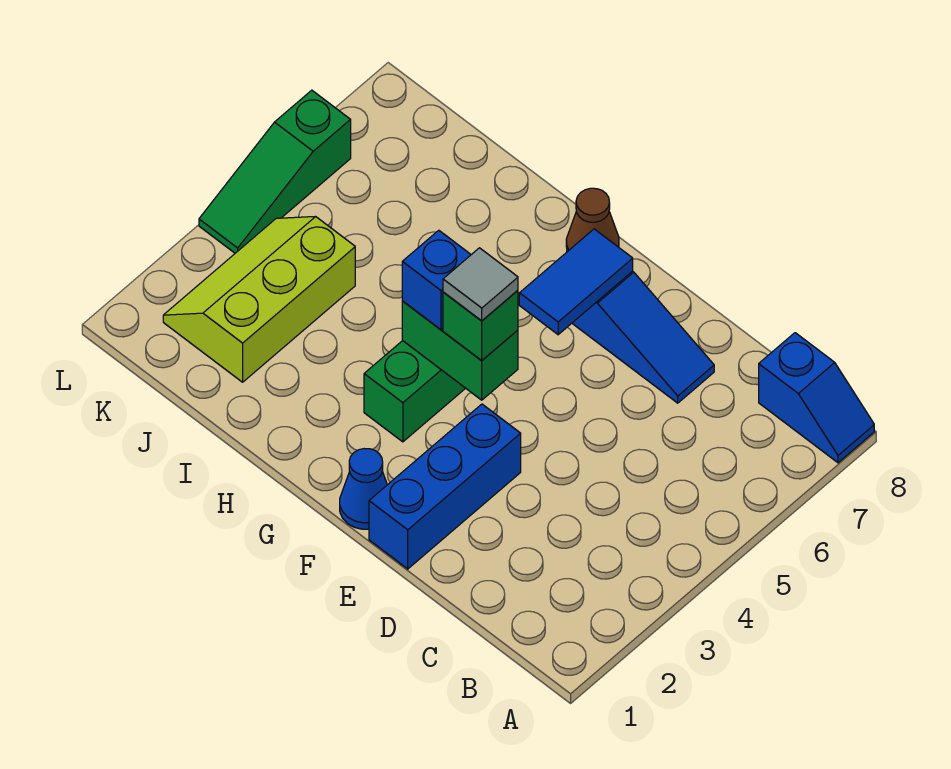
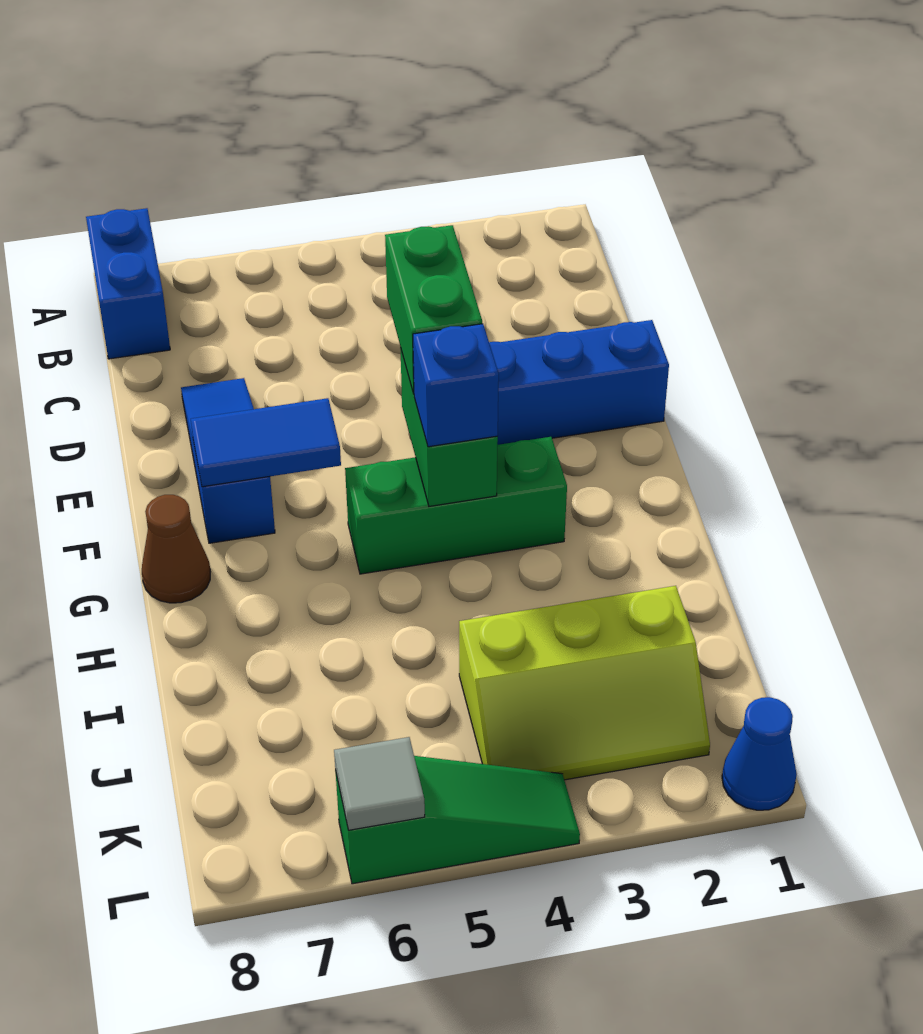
blue slope A8:B8 level 1 top B -> blue brick A8:B8 level 1
blue cone F1 level 1 -> blue cone L1 level 1
green brick F4 level 3 -> green brick E4:F4 level 3
grey tile F4 level 4 -> grey tile L6 level 2

